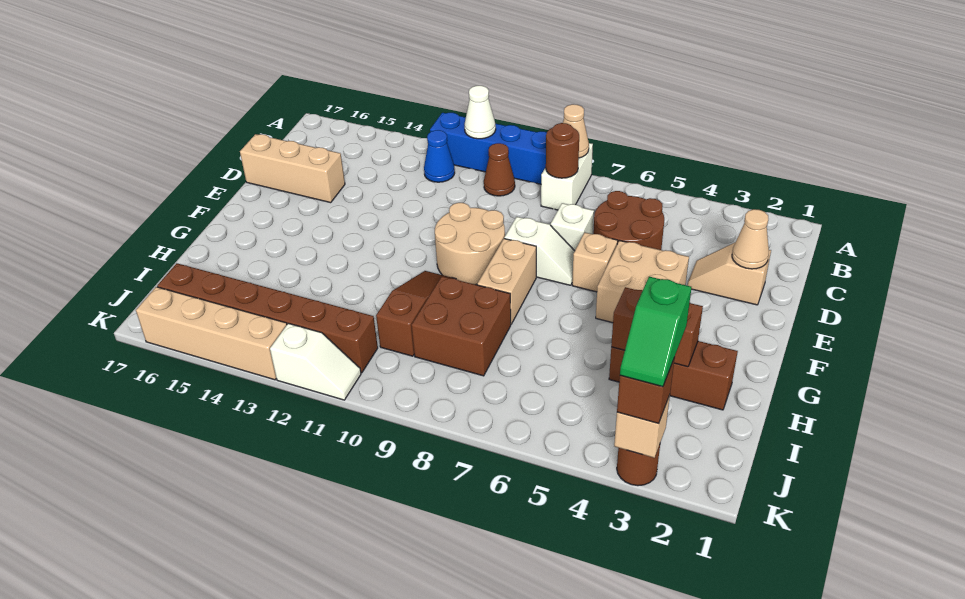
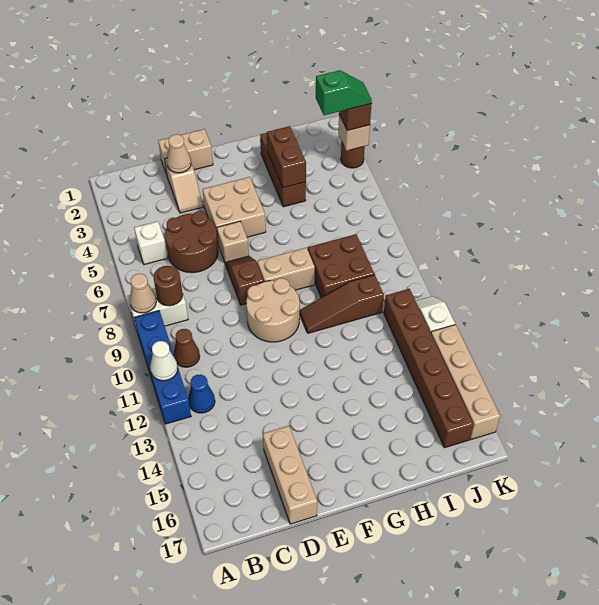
none -> tan brick D1:E1 level 1
white brick D7 level 1 -> white brick B5 level 1
white slope E7:E8 level 1 top 8 -> brown slope E7:E8 level 1 top 8

